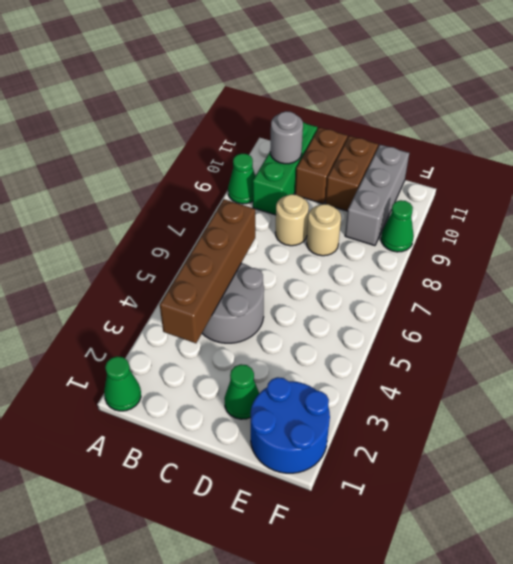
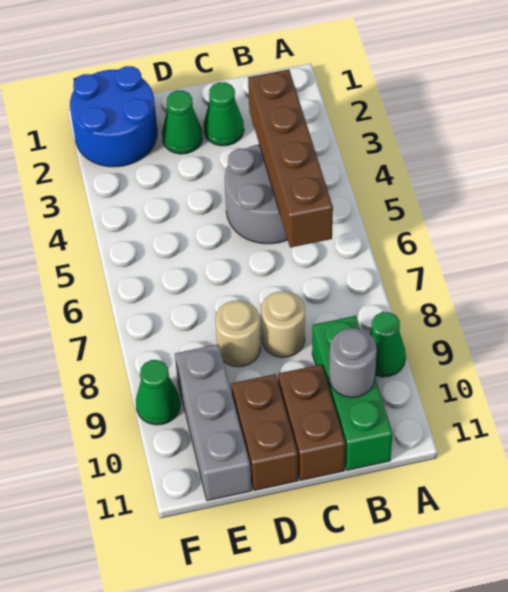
green cone A1 level 1 -> green cone C2 level 1

